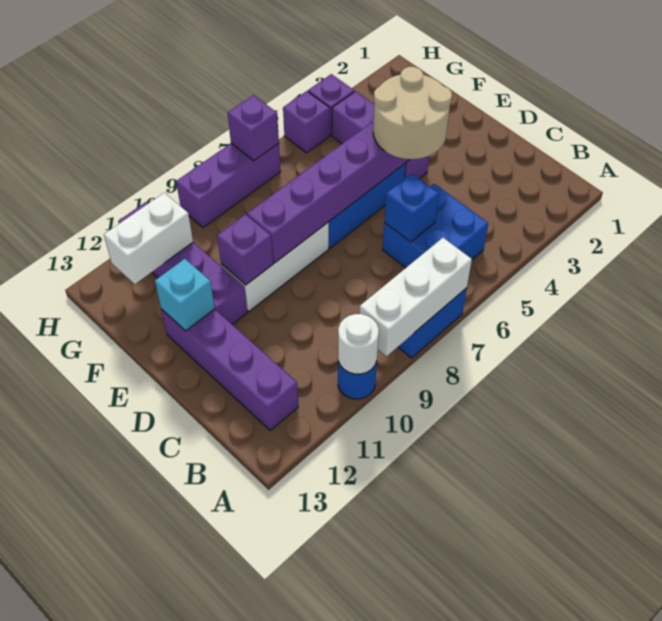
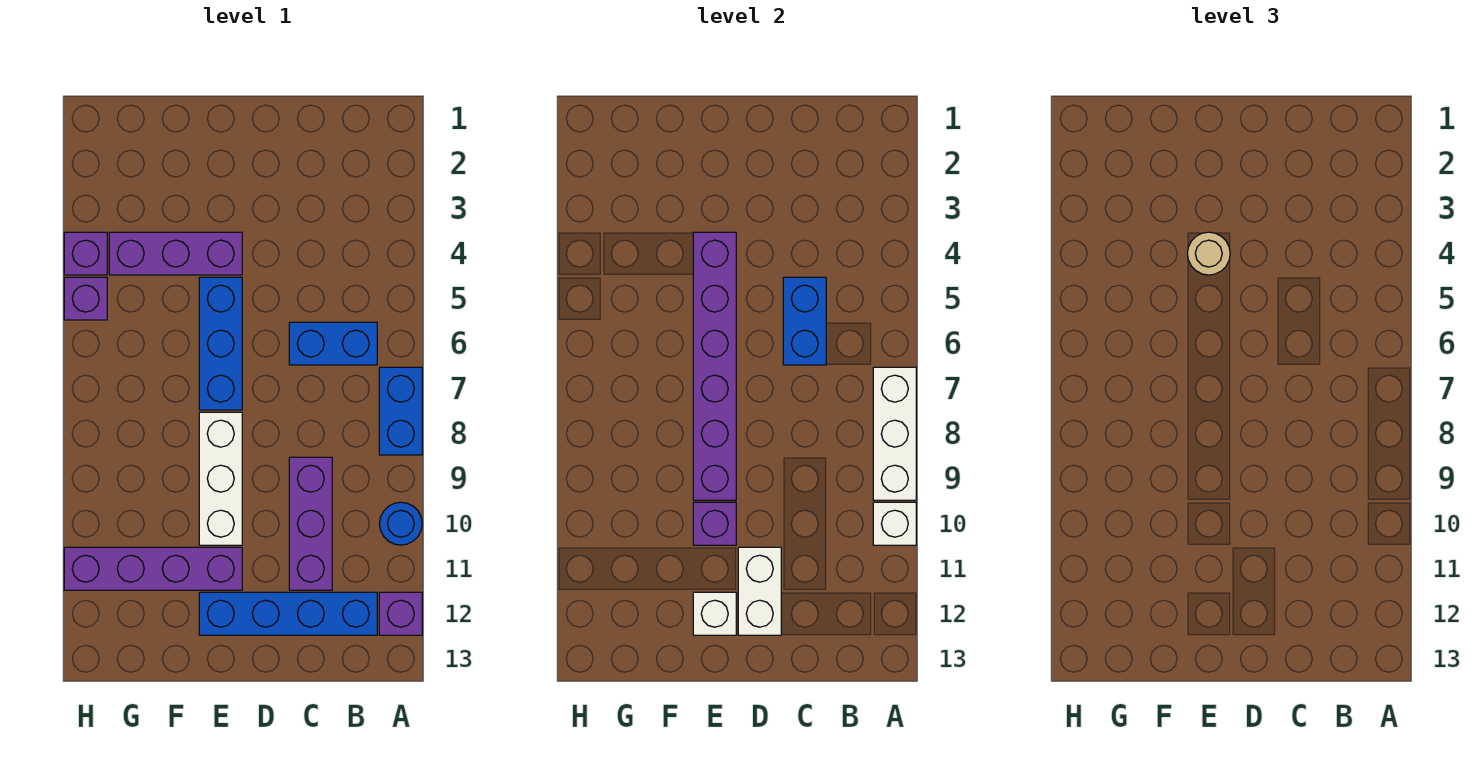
white round brick A10 level 2 -> white brick A10 level 2
blue brick B5:C6 level 1 -> blue brick B6:C6 level 1
purple brick B12:E12 level 1 -> blue brick B12:E12 level 1
blue brick C6 level 2 -> blue brick C5:C6 level 2
tan round brick D4:E5 level 3 -> tan round brick E4 level 3
cyan brick E12 level 2 -> white brick E12 level 2
white brick G11:G12 level 2 -> white brick D11:D12 level 2
purple brick H7:H9 level 1 -> purple brick C9:C11 level 1
purple brick H7 level 2 -> purple brick A12 level 1

